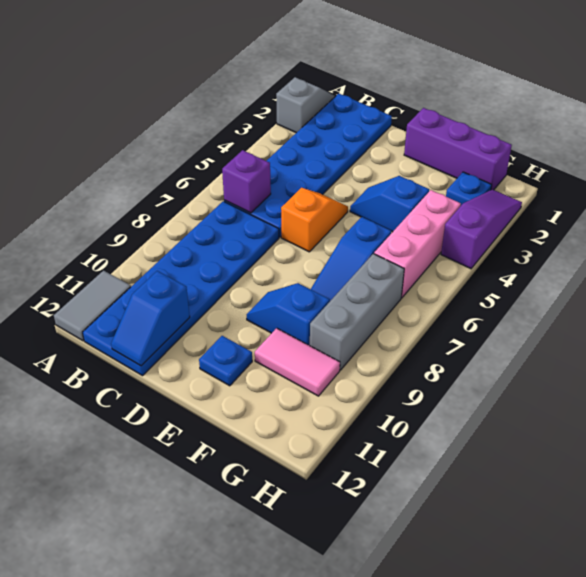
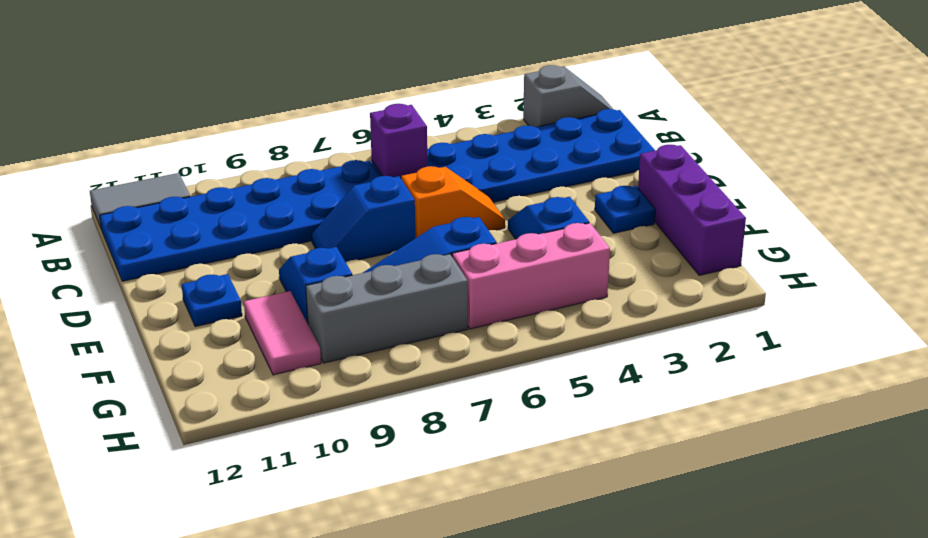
blue slope C11:C12 level 2 top 11 -> blue slope D7:D8 level 1 top 7
blue plate G2 level 1 -> blue plate E2 level 1
purple slope H2:H4 level 1 top 4 -> none

